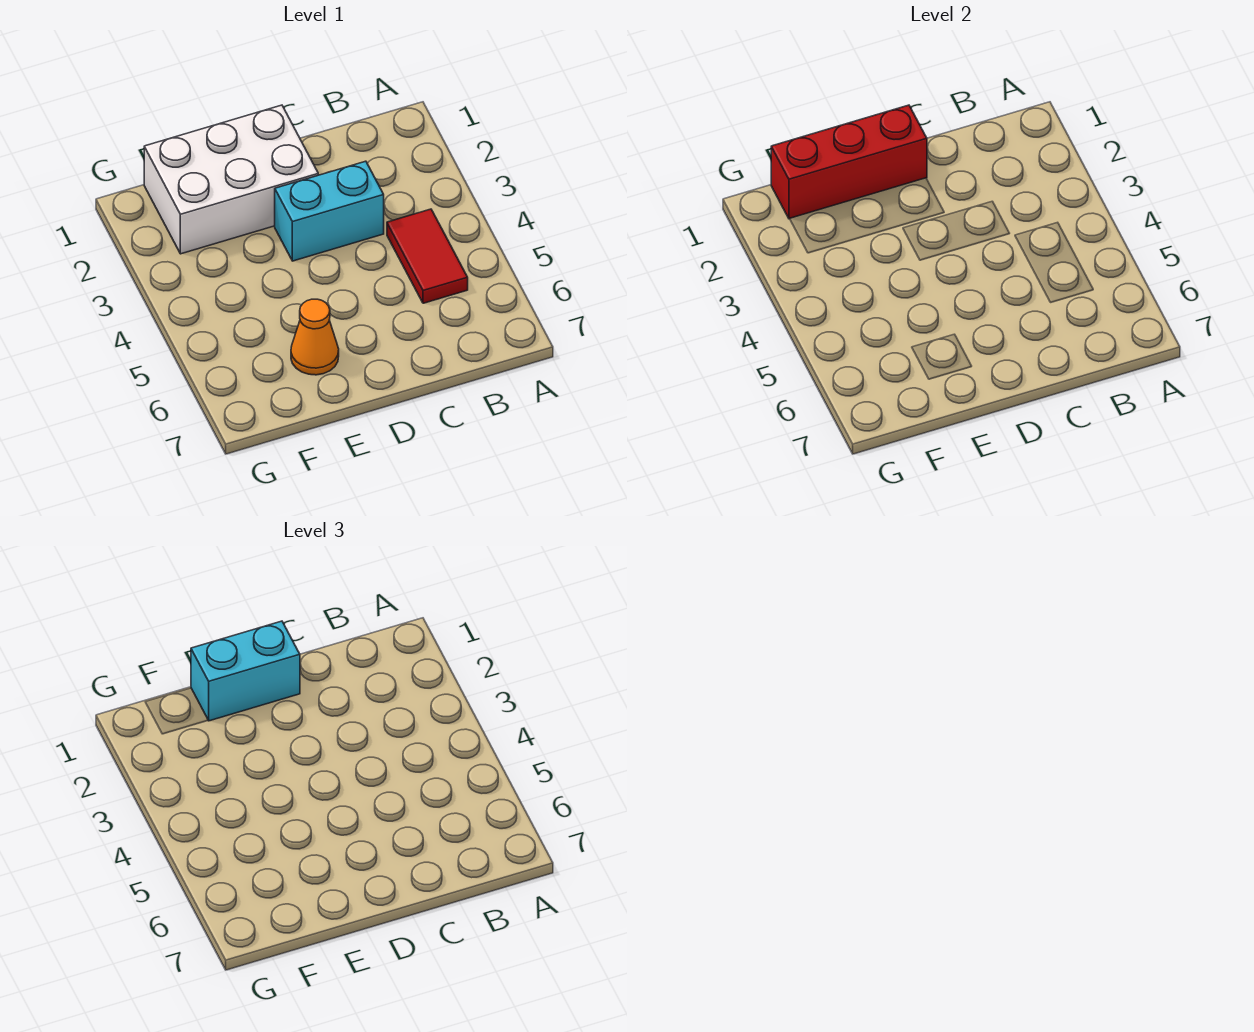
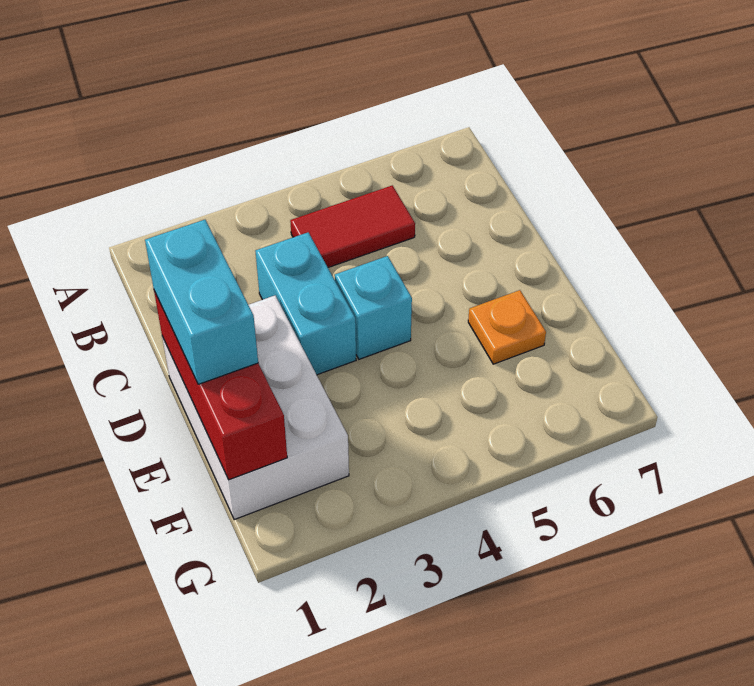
none -> cyan brick D4 level 1
orange cone E6 level 1 -> orange plate E6 level 1

